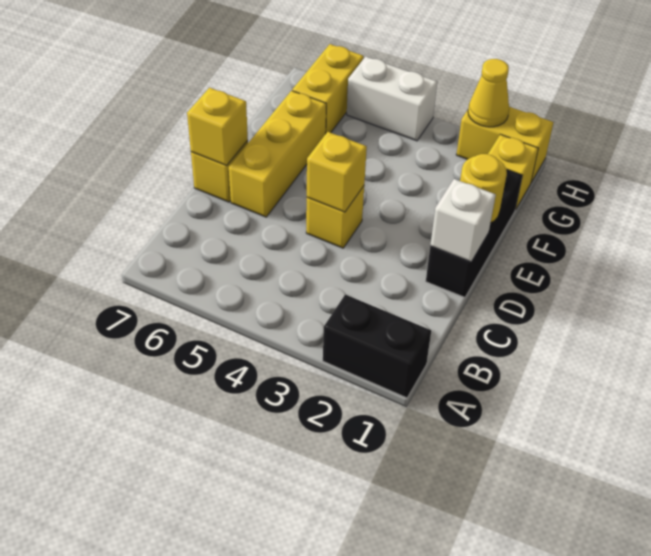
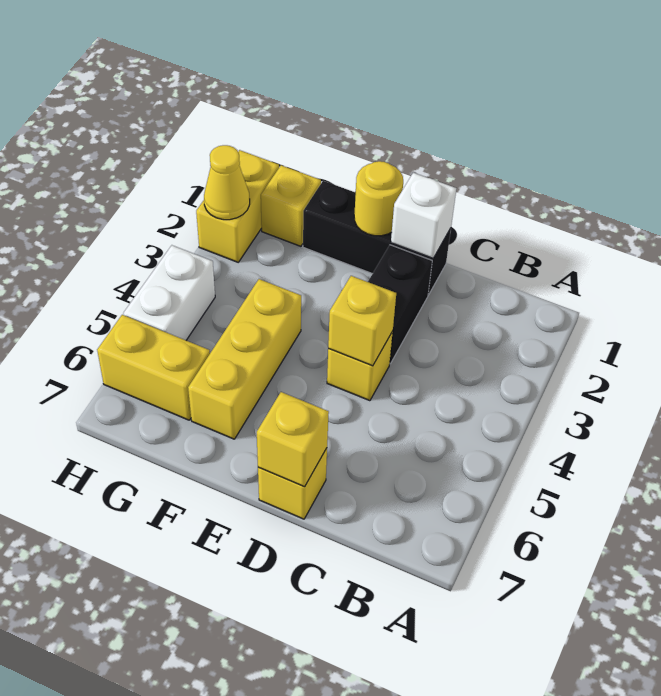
black brick A1:A2 level 1 -> black brick D2:D3 level 1
yellow brick D6:F6 level 1 -> yellow brick F4:F6 level 1

